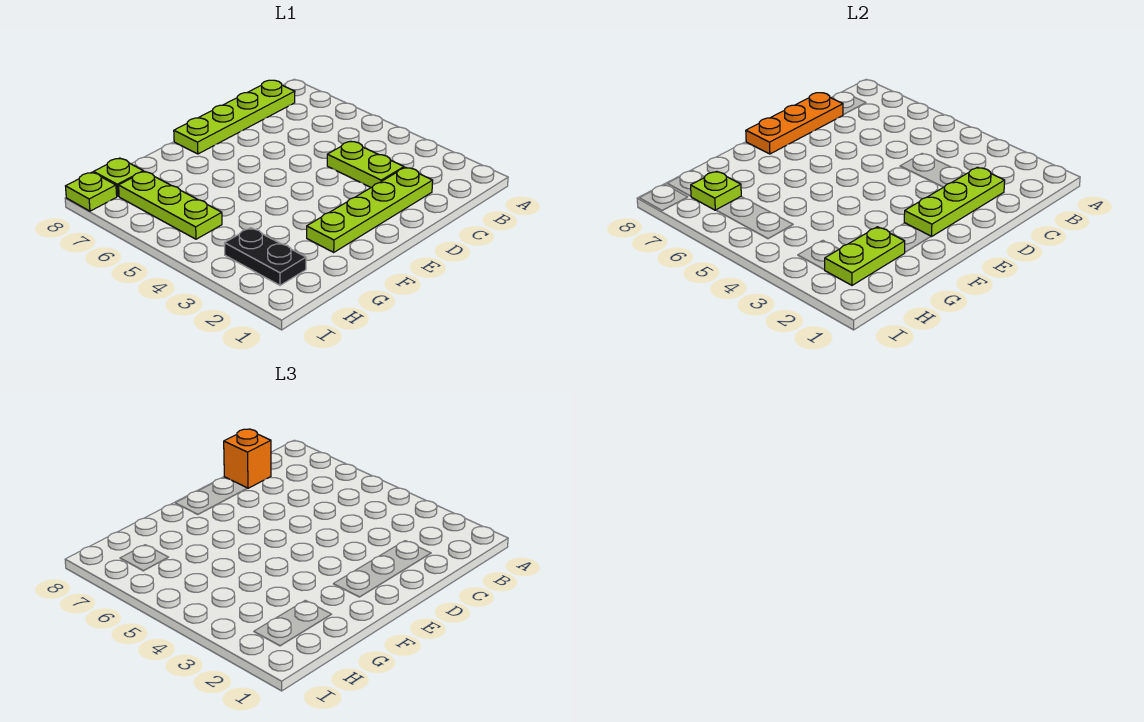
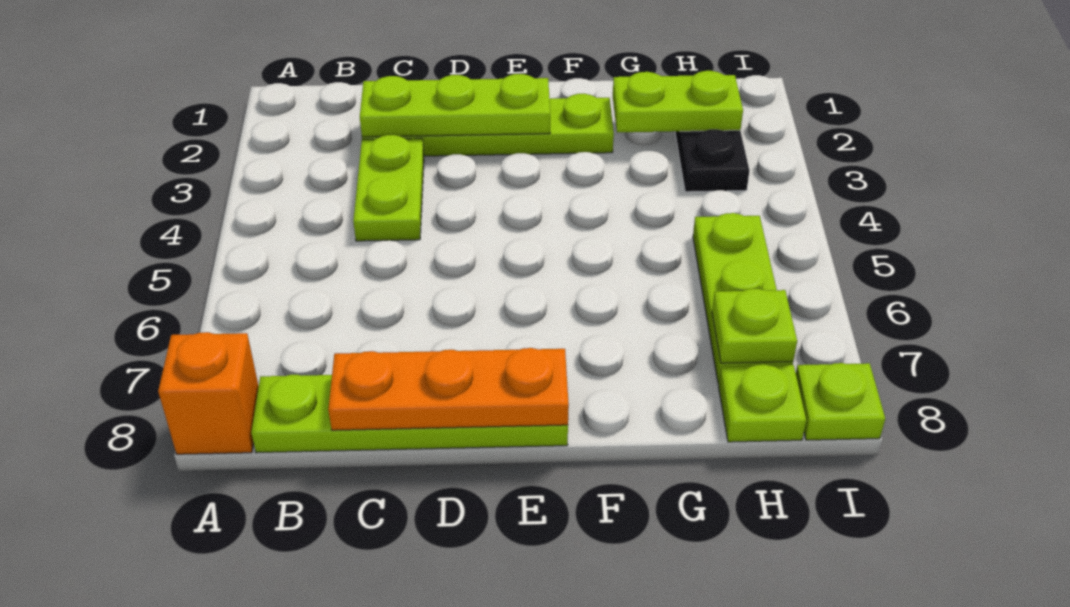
orange brick C8 level 3 -> orange brick A8 level 1

